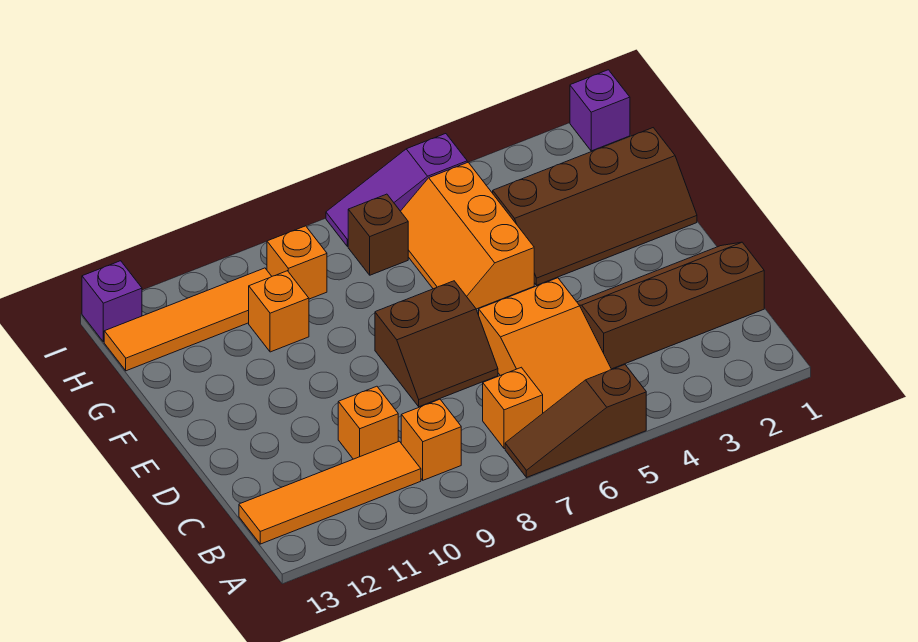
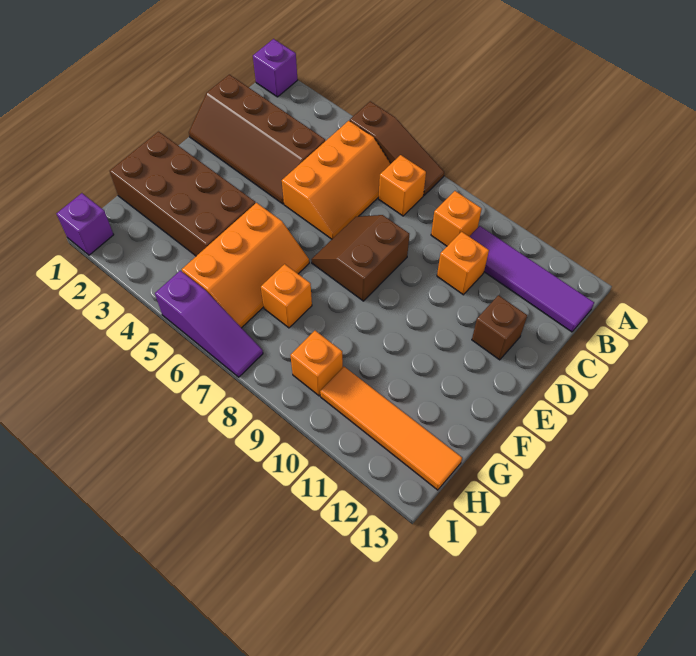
orange slope B5:D6 level 1 top D -> orange slope B5:D6 level 1 top 5
orange tile B10:B13 level 1 -> purple tile B10:B13 level 1
brown slope D7:E8 level 1 top E -> brown slope D7:E8 level 1 top 8
brown slope F1:G4 level 1 top G -> brown brick F1:G4 level 1
orange brick G10 level 1 -> orange brick G7 level 1
brown brick H7 level 1 -> brown brick D12 level 1
purple brick I13 level 1 -> purple brick A1 level 1

